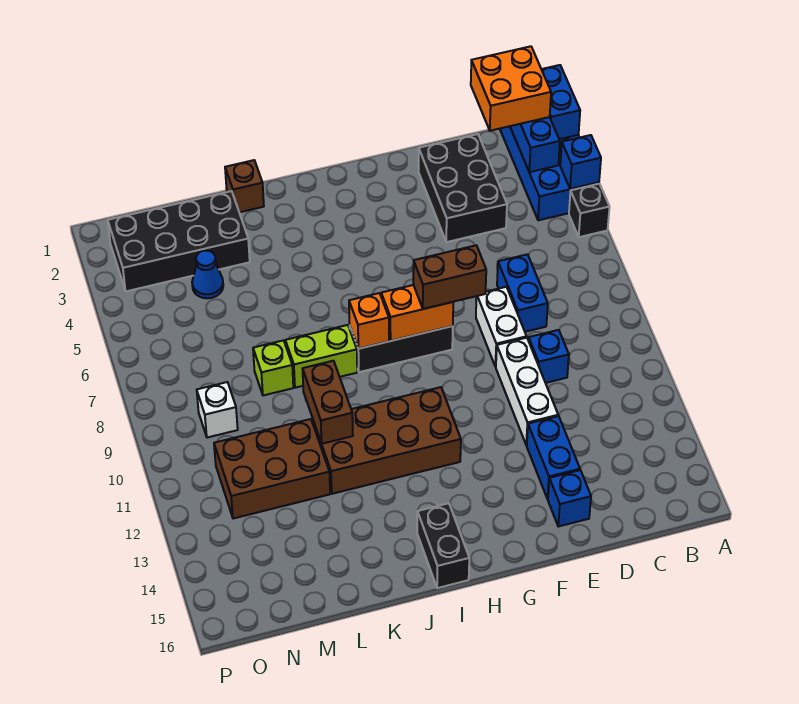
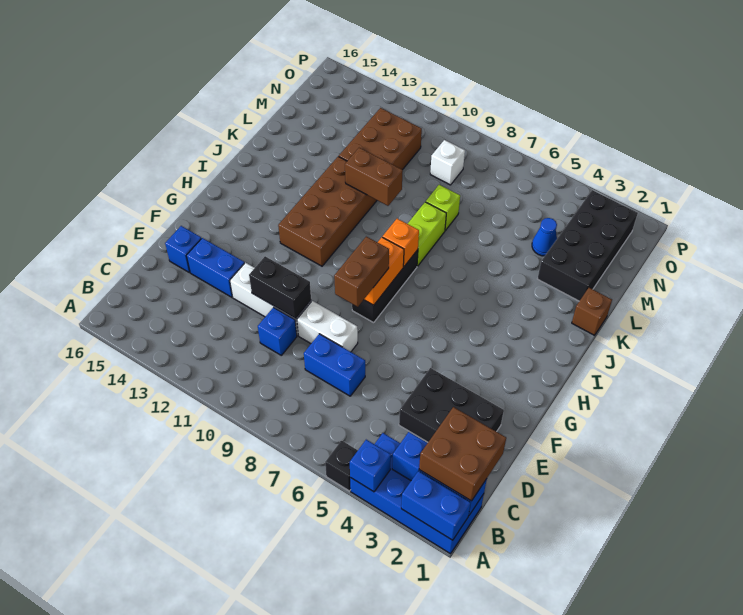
orange brick B1:C2 level 3 -> brown brick B1:C2 level 3
black brick I15:I16 level 1 -> black brick E10:E11 level 2

